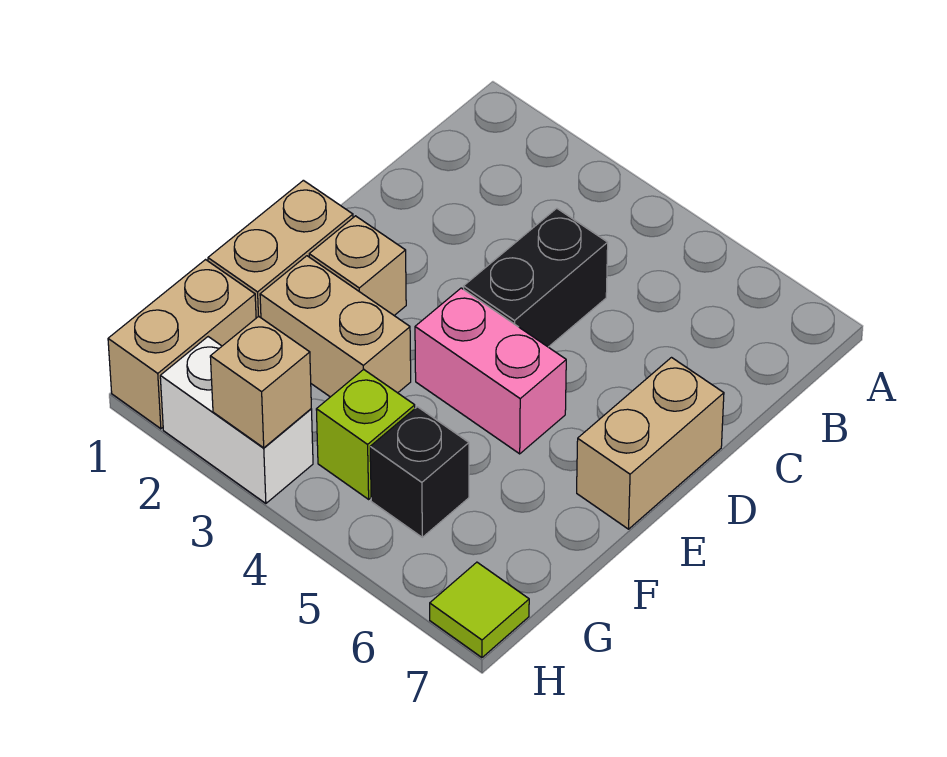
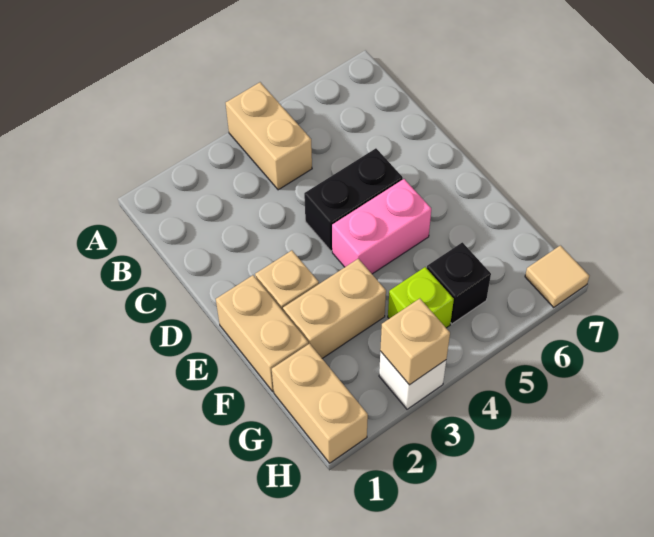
black brick C4:D4 level 1 -> black brick D4:D5 level 1
tan brick D7:E7 level 1 -> tan brick A4:B4 level 1
white brick H2:H3 level 1 -> white brick H3 level 1
lime tile H7 level 1 -> tan tile H7 level 1

